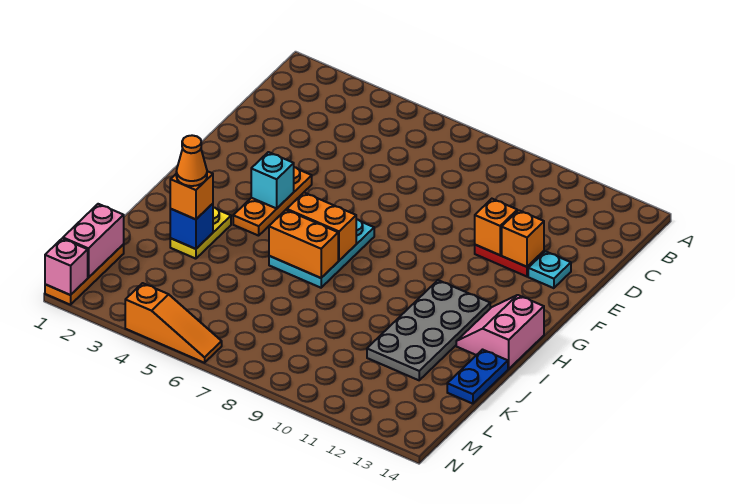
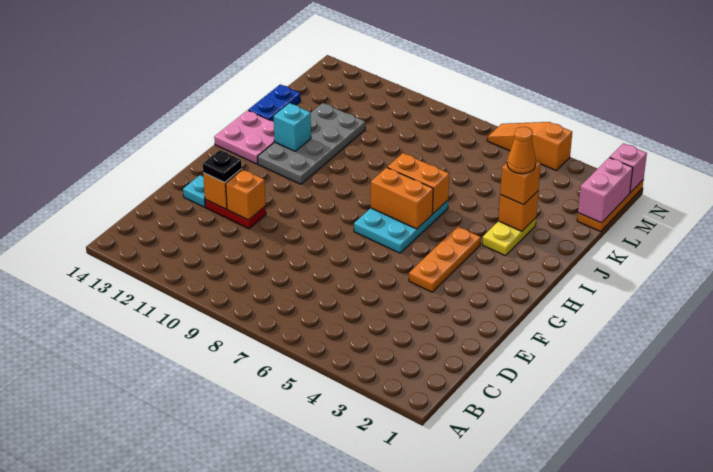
none -> black plate E12 level 3
cyan brick G4 level 2 -> cyan brick I12 level 2
pink slope H13:I14 level 1 top 14 -> pink plate H13:I14 level 1
blue brick J3 level 2 -> orange brick J3 level 2

